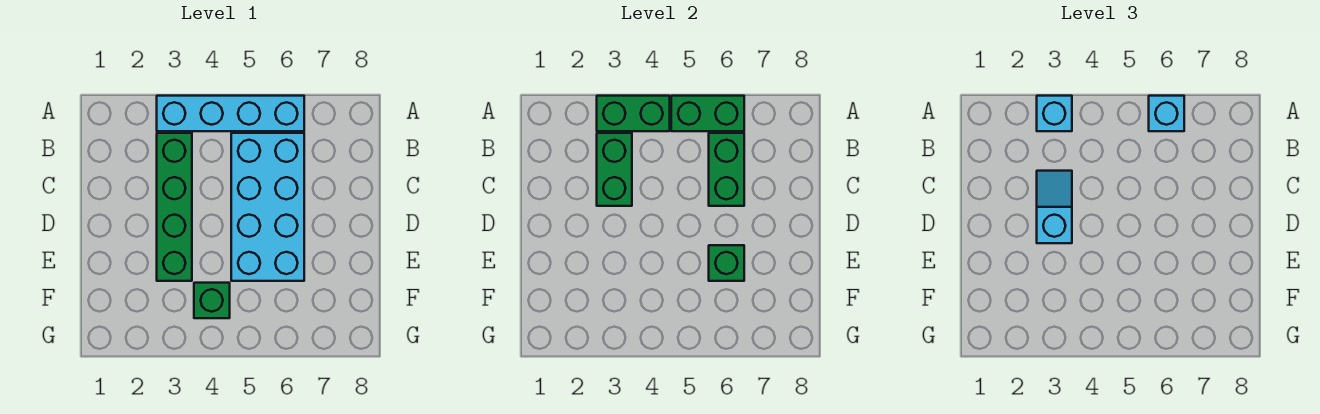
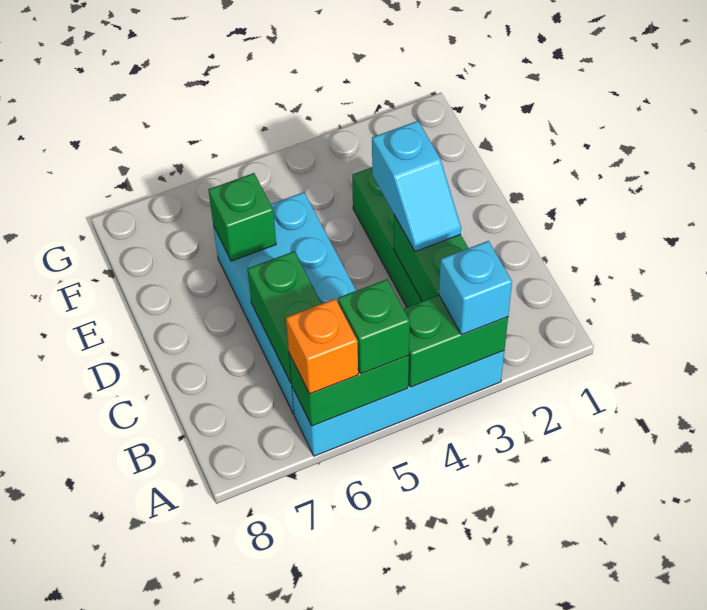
cyan brick A6 level 3 -> orange brick A6 level 3
green brick F4 level 1 -> green brick A5 level 3

